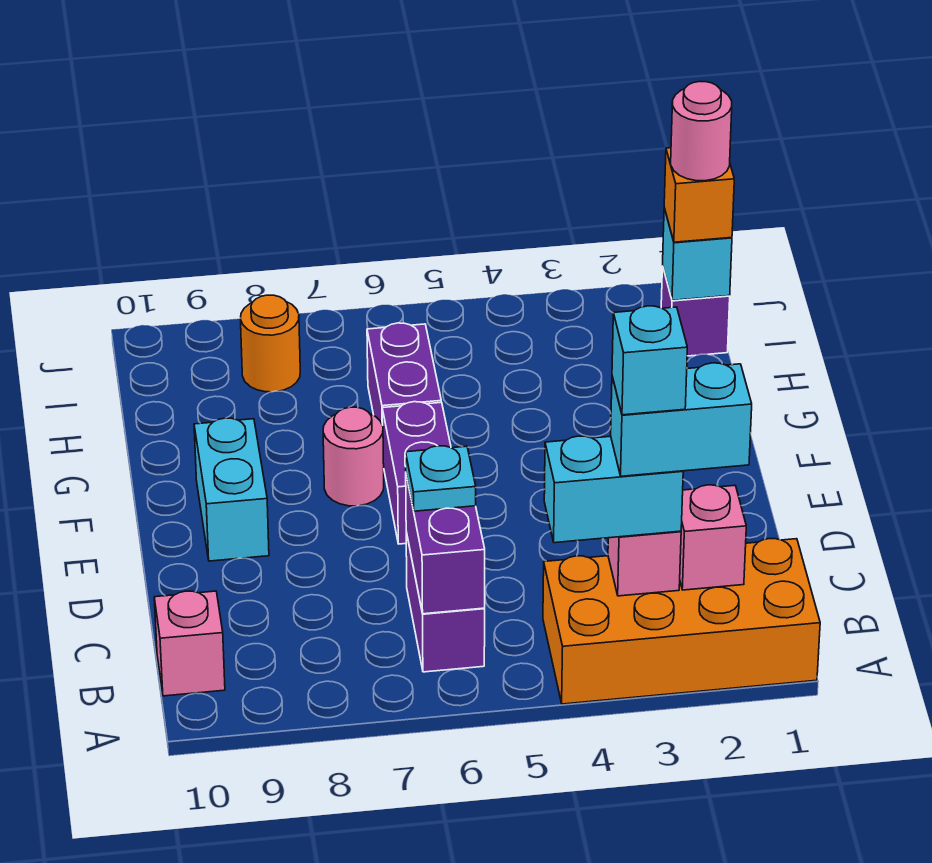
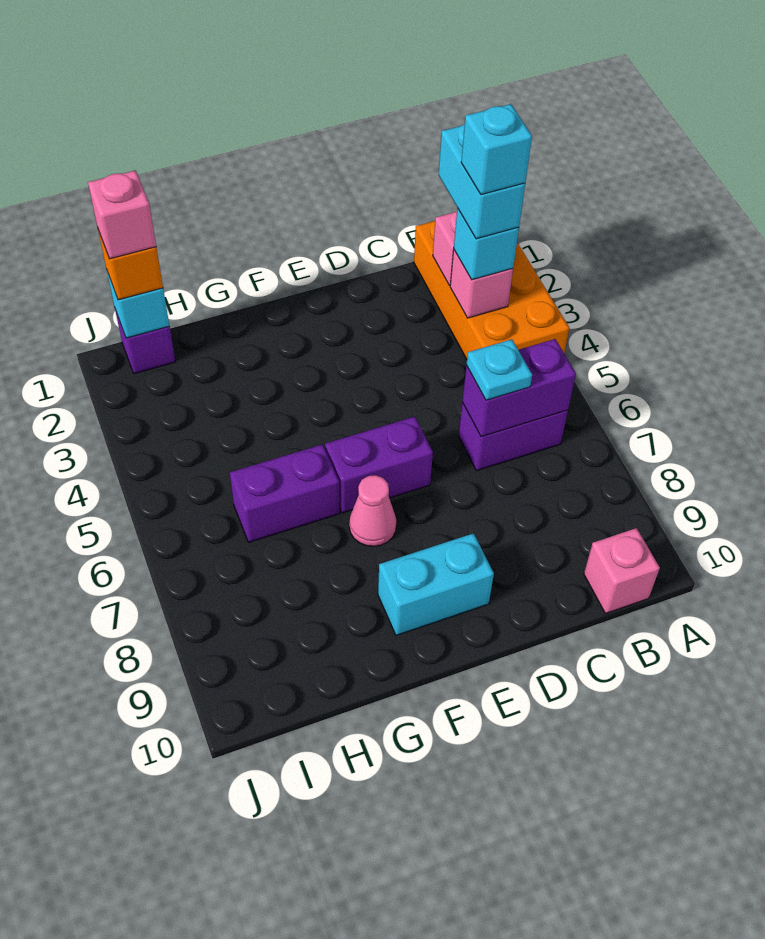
cyan brick B3:B4 level 3 -> cyan brick B3 level 3
pink round brick F7 level 1 -> pink cone F7 level 1
pink round brick I1 level 4 -> pink brick I1 level 4
orange round brick I8 level 1 -> none

